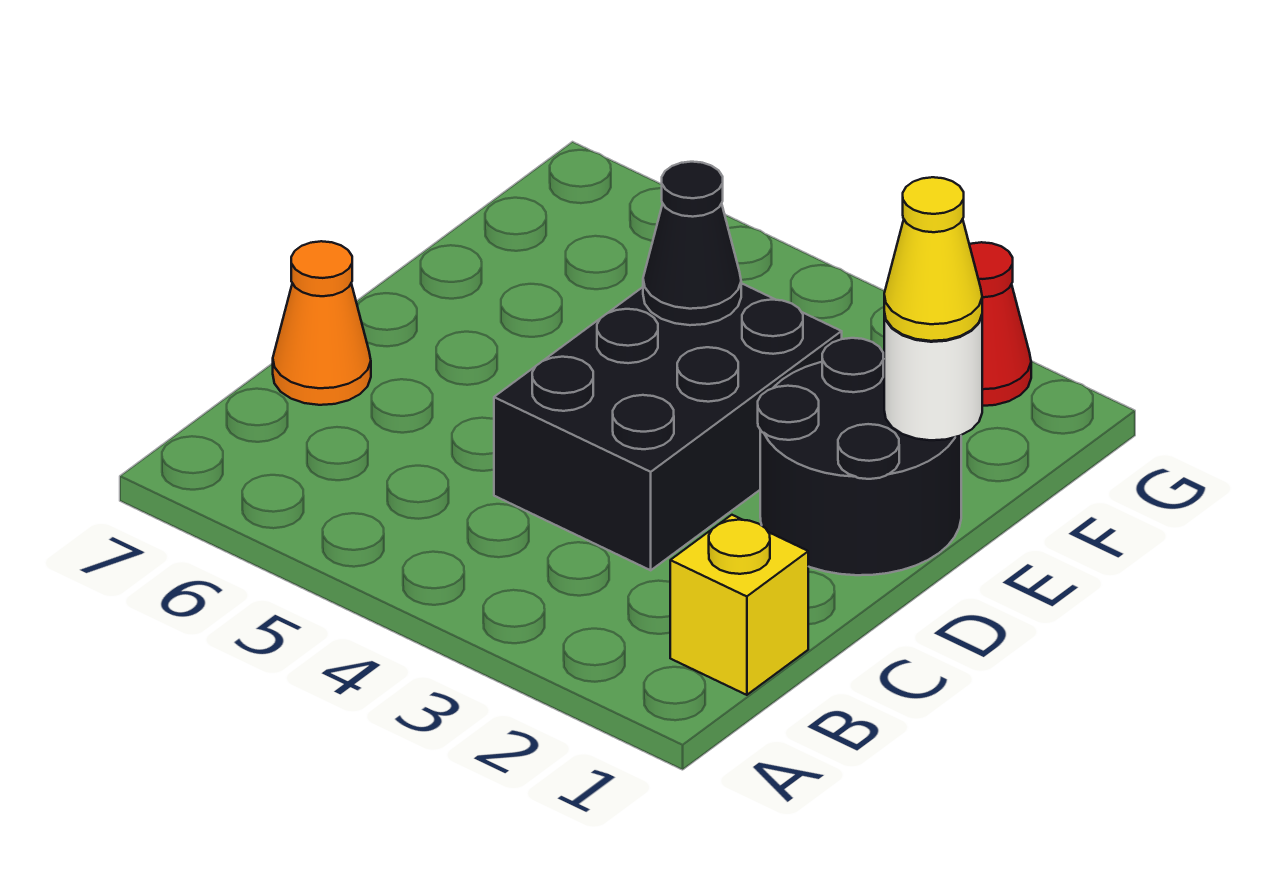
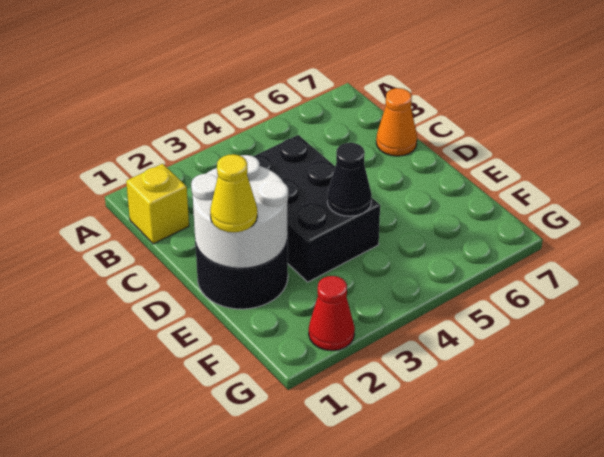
white round brick E1 level 2 -> white round brick D1:E2 level 2

